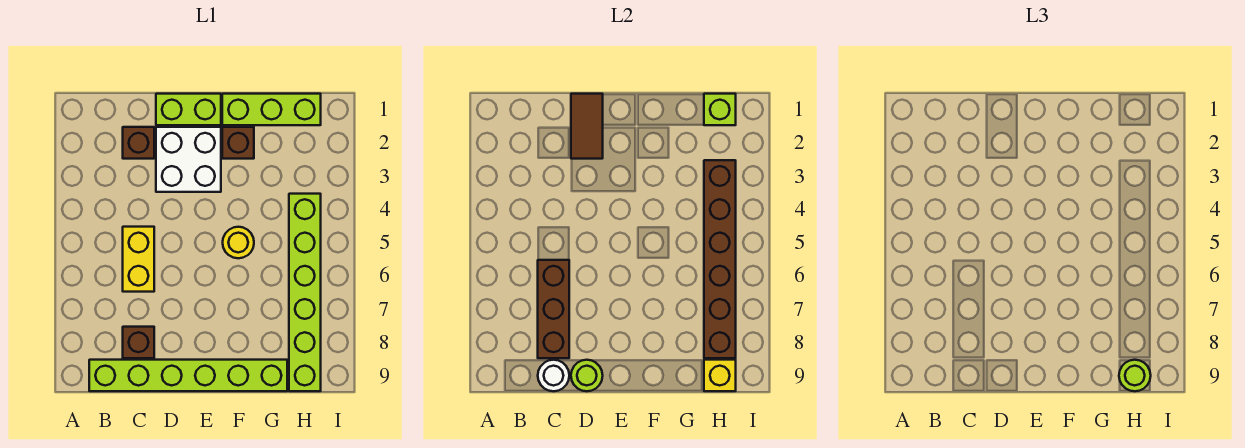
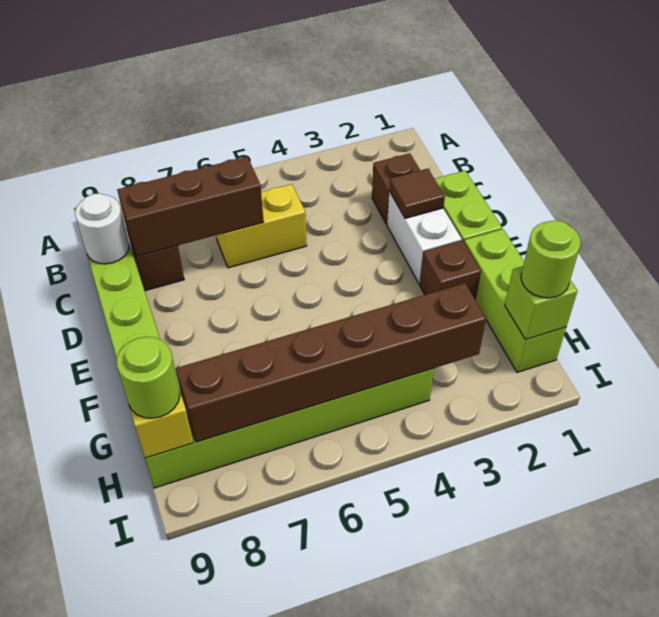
brown tile D1:D2 level 2 -> brown tile D2 level 2
white brick D2:E3 level 1 -> white brick D2:E2 level 1
lime round brick D9 level 2 -> lime round brick H1 level 3
yellow round brick F5 level 1 -> none

